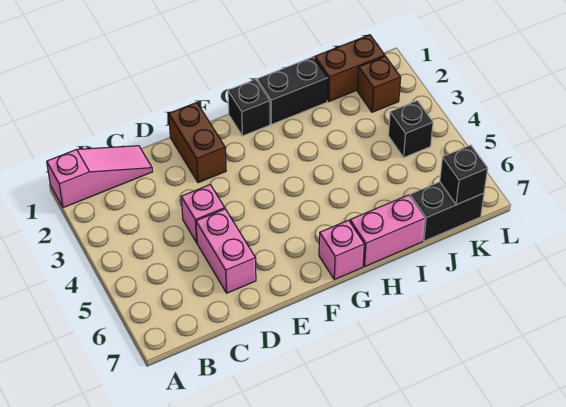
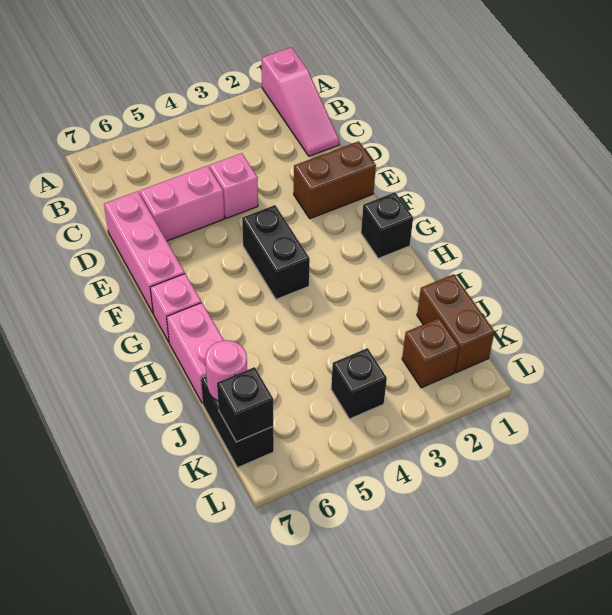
none -> pink brick D7:F7 level 1
black brick H1:I1 level 1 -> black brick F4:G4 level 1
none -> pink round brick J7 level 2

